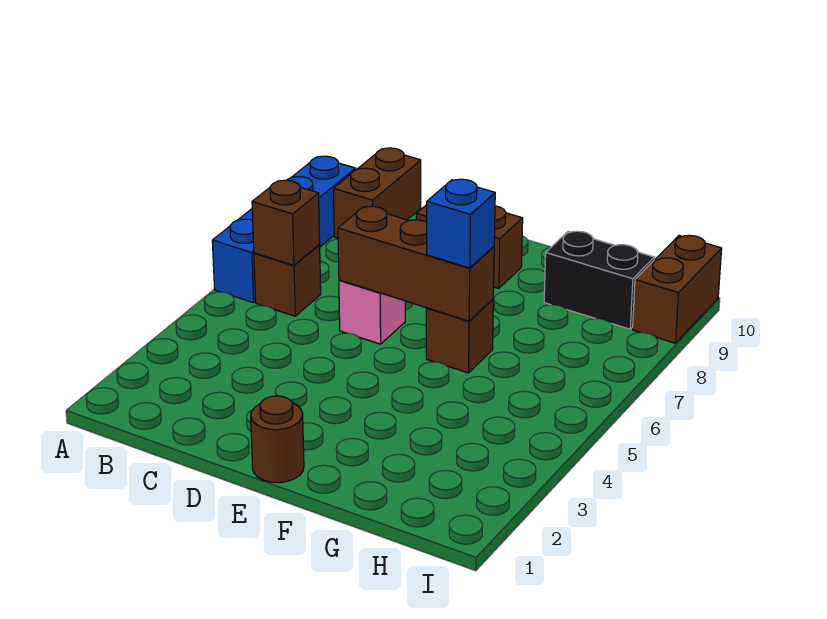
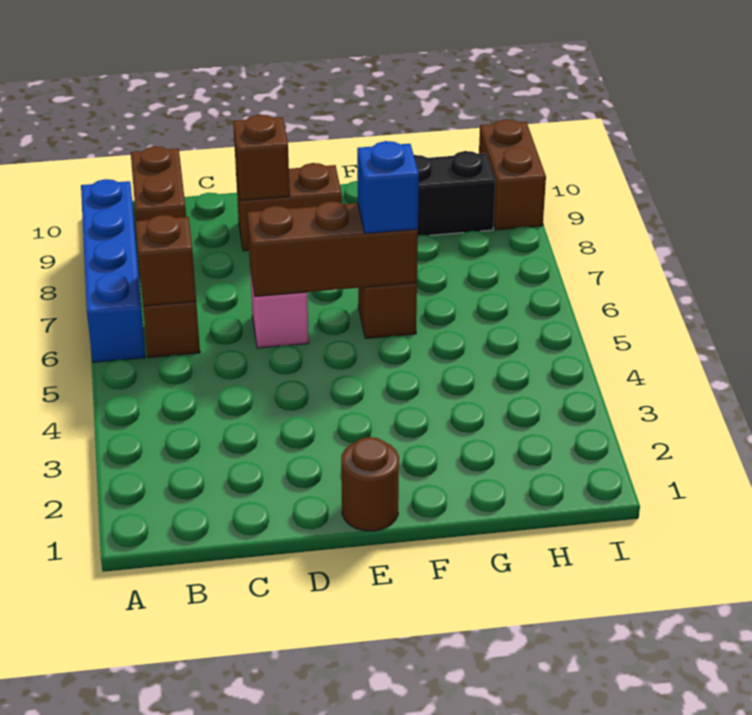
none -> brown brick D9 level 2

